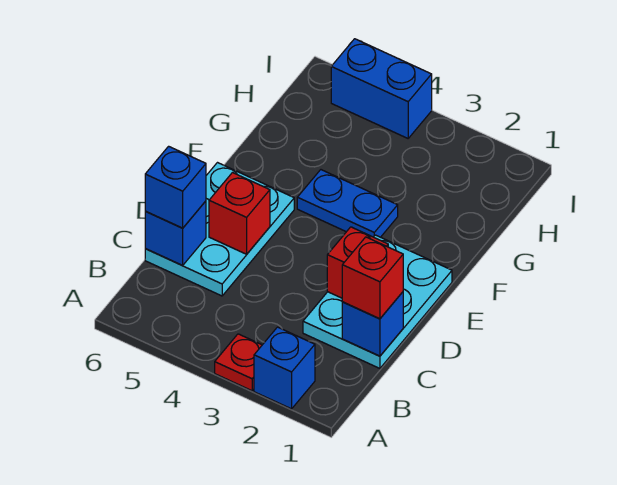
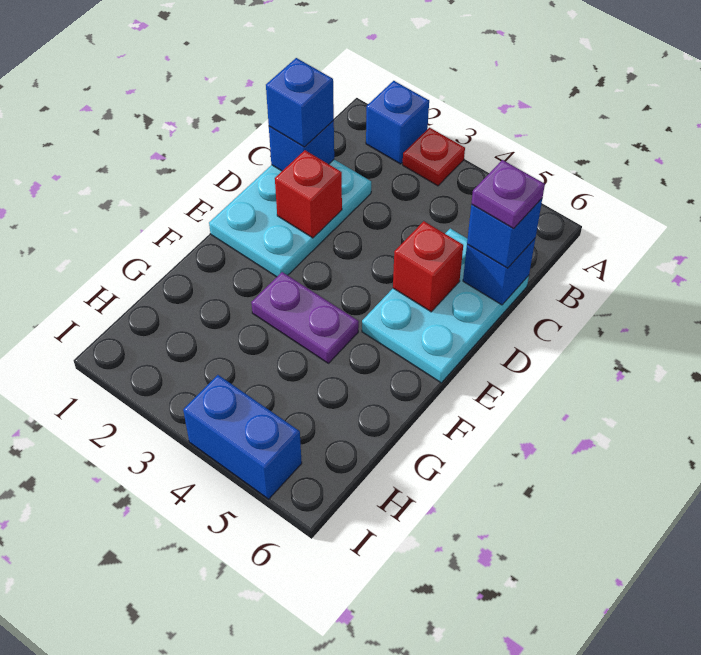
red brick C1 level 3 -> blue brick C1 level 3
none -> purple plate C6 level 4
blue plate F3:F4 level 1 -> purple plate F3:F4 level 1

